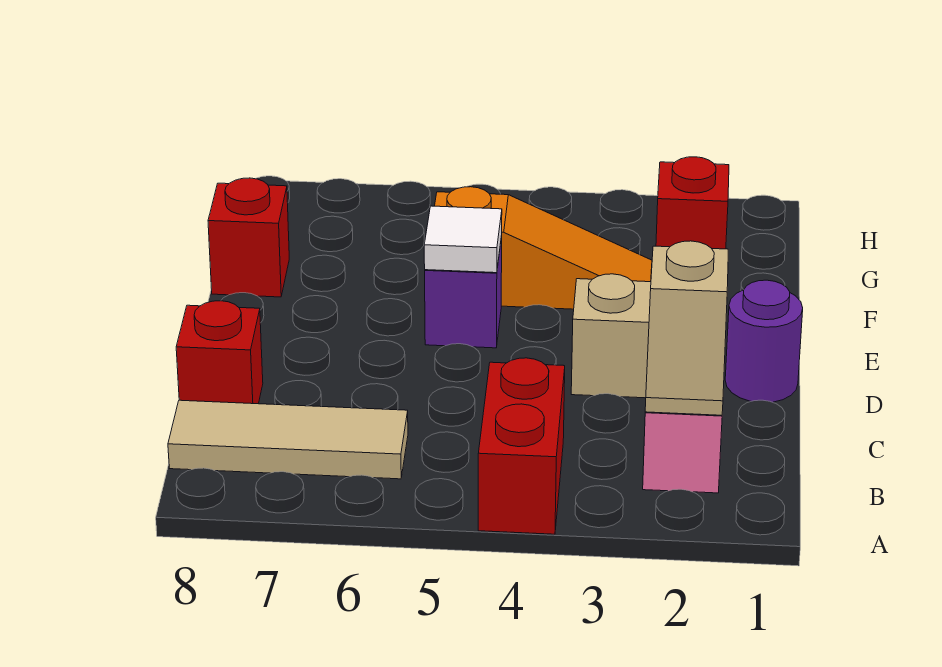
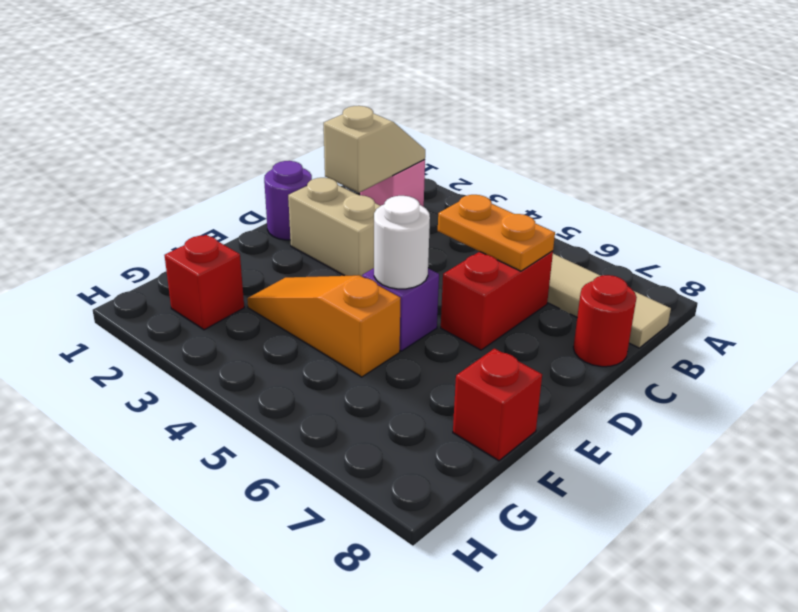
red brick A4:B4 level 1 -> red brick C6:D6 level 1
none -> orange plate C5:C6 level 2
red brick C8 level 1 -> red round brick C8 level 1
white tile E5 level 2 -> white round brick E5 level 2

